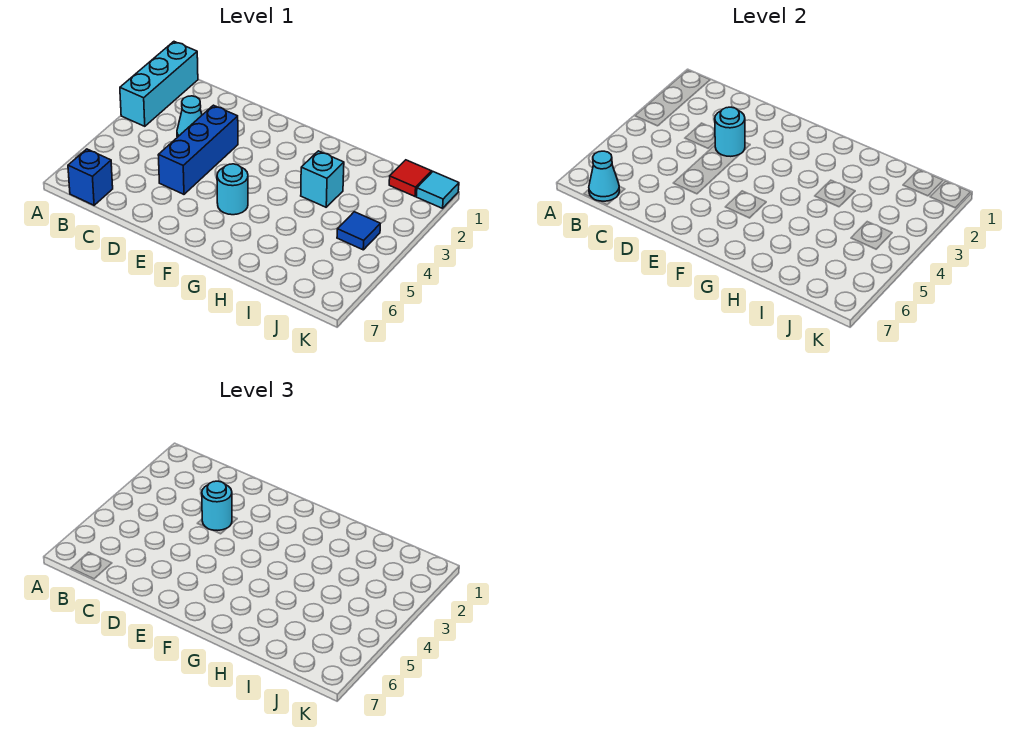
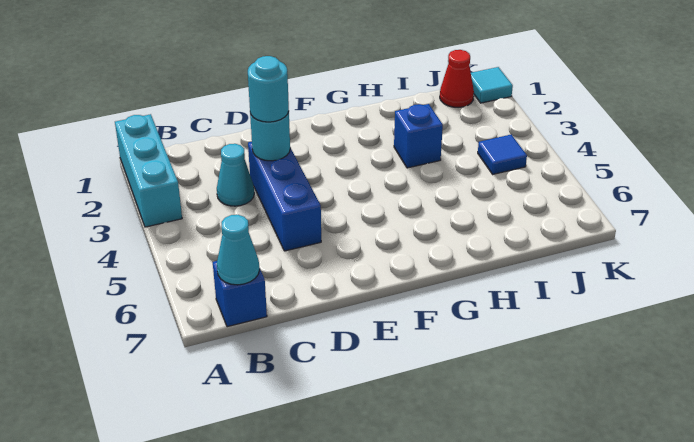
cyan round brick F5 level 1 -> none
cyan brick H3 level 1 -> blue brick H3 level 1
red tile J1 level 1 -> red cone J1 level 1

